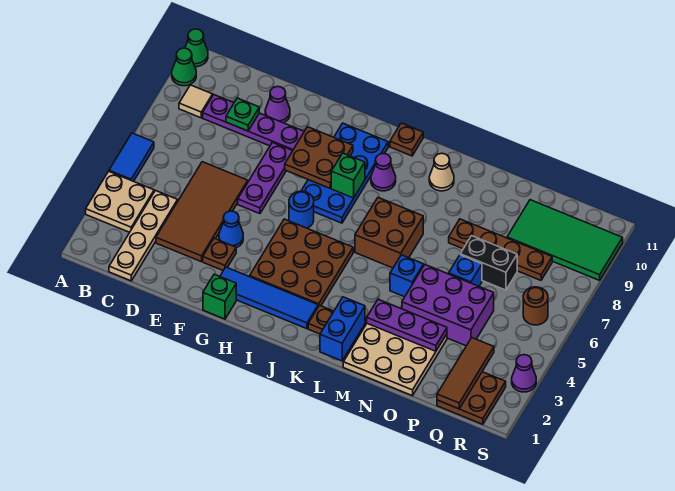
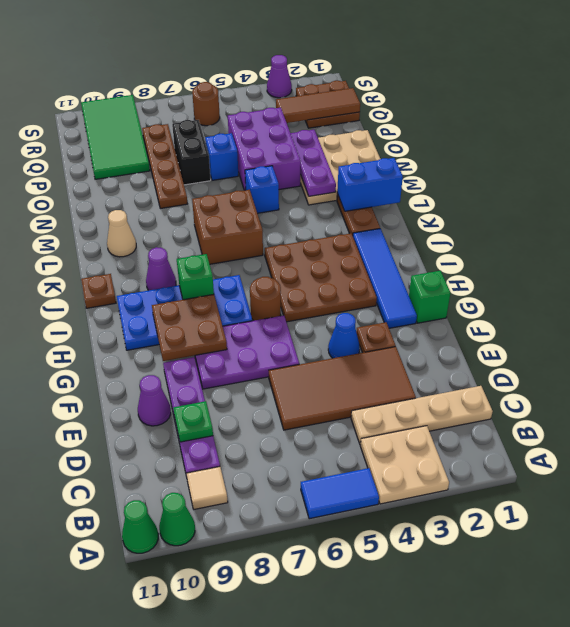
purple plate F6:F8 level 1 -> purple plate F6:G8 level 1
blue round brick H6 level 1 -> brown round brick H6 level 1

